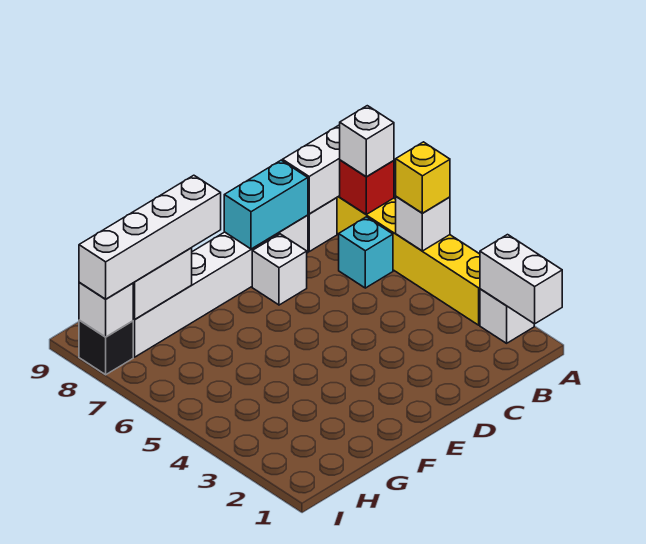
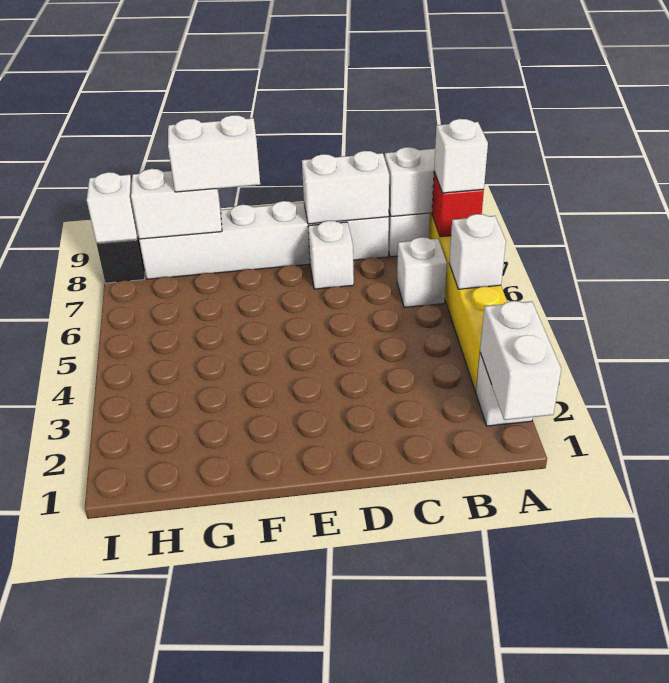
yellow brick A5 level 3 -> none
cyan brick B6 level 1 -> white brick B6 level 1
cyan brick C8:D8 level 2 -> white brick C8:D8 level 2
white brick F8:I8 level 3 -> white brick F8:G8 level 3

